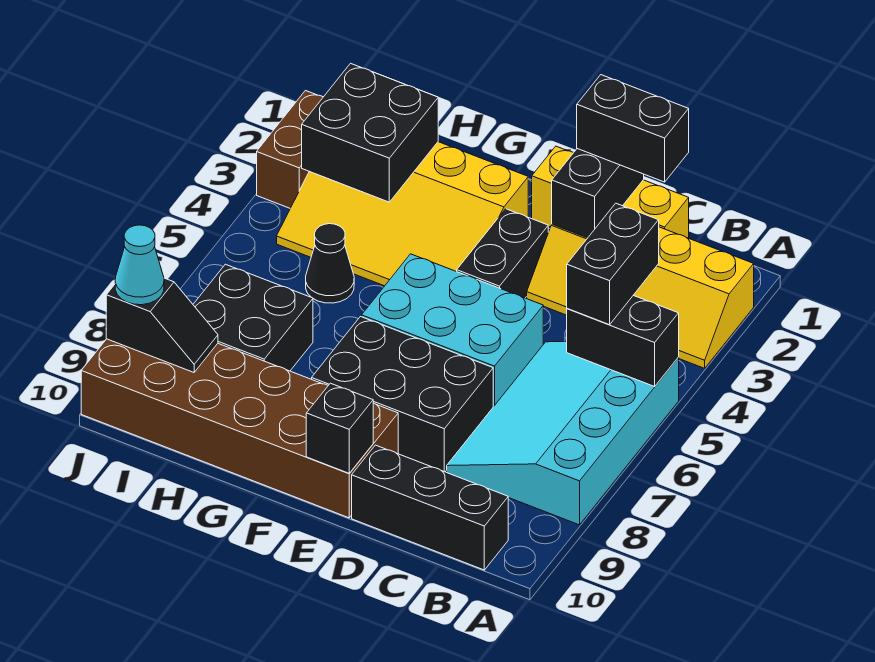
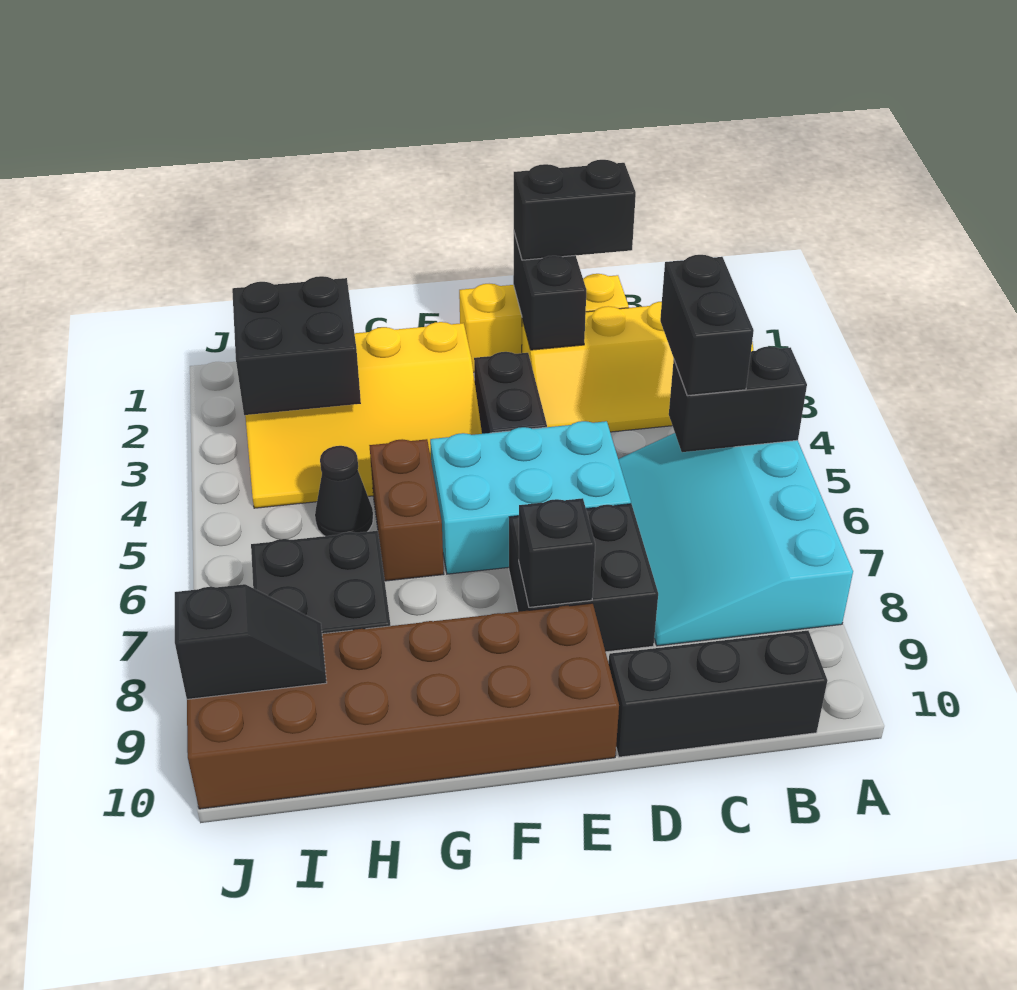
black brick D7:F8 level 1 -> black brick D7:E8 level 1
black brick E10 level 2 -> black brick E8 level 2
brown brick J2:J3 level 1 -> brown brick G5:G6 level 1
cyan cone J9 level 3 -> none

